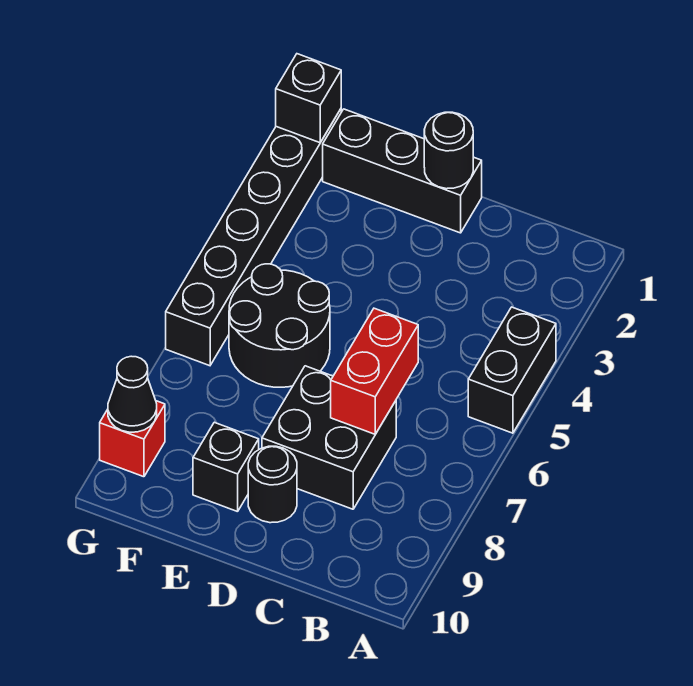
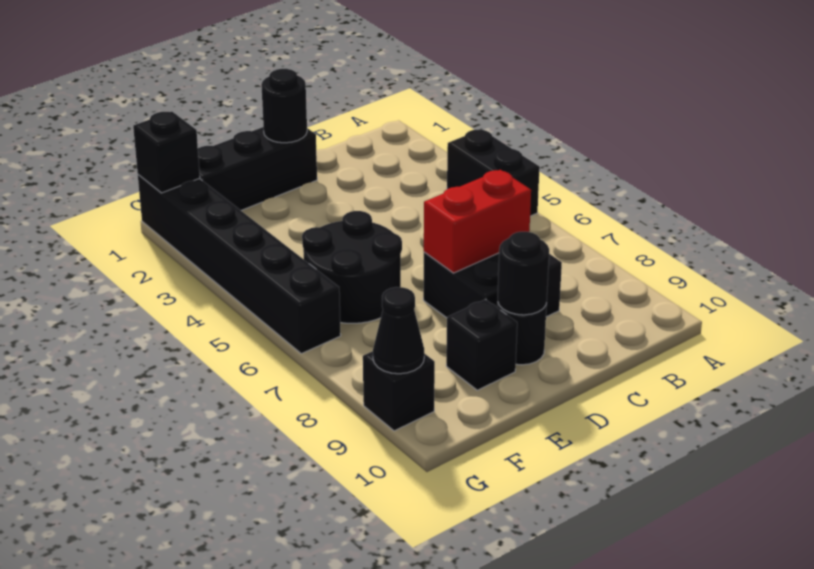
red brick C6:C7 level 2 -> red brick C7:D7 level 2
none -> black round brick D9 level 2
red brick G9 level 1 -> black brick G9 level 1

